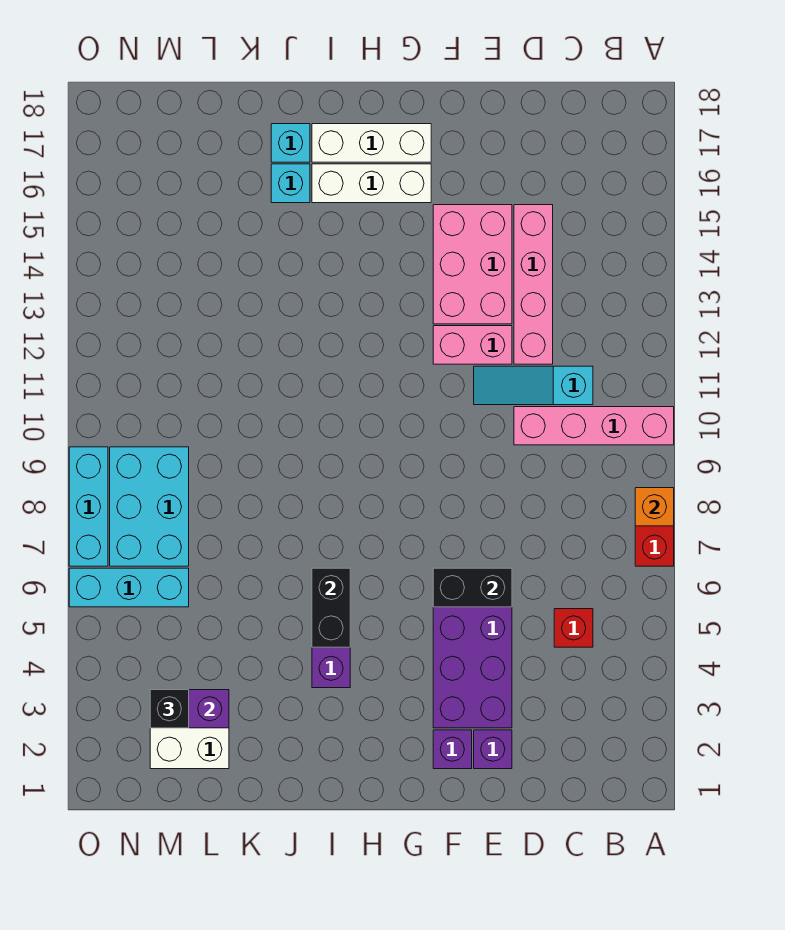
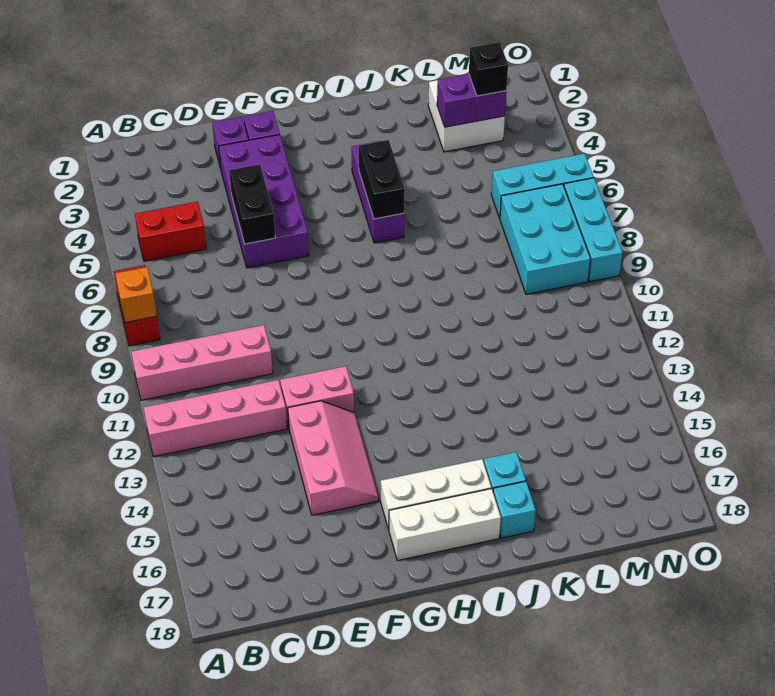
red brick C5 level 1 -> red brick B5:C5 level 1
cyan slope C11:E11 level 1 top C -> none
pink brick D12:D15 level 1 -> pink brick A12:D12 level 1
black brick E6:F6 level 2 -> black brick E5:E6 level 2
pink brick E13:F15 level 1 -> pink slope E13:F15 level 1 top E

